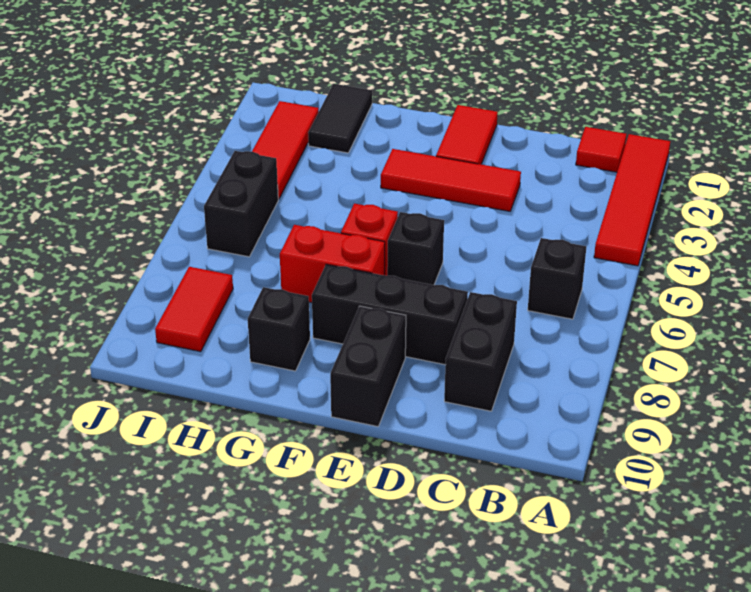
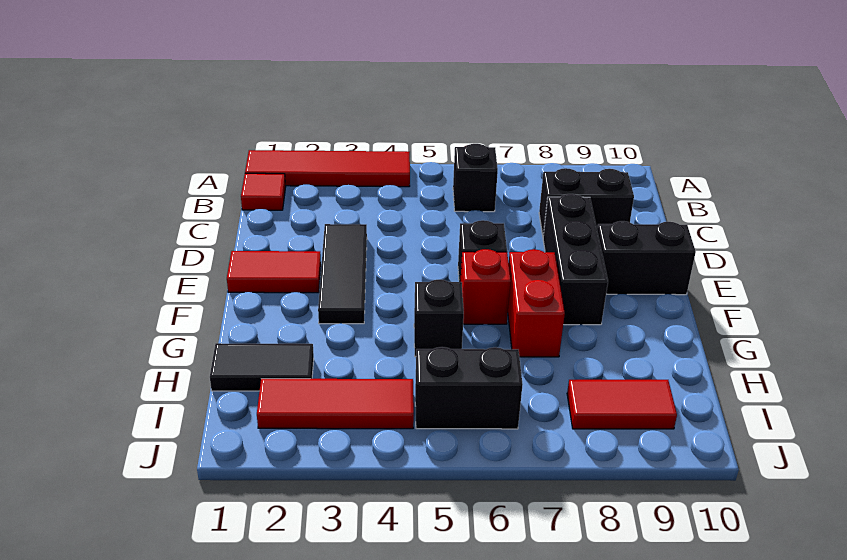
red tile D3:F3 level 1 -> black tile D3:F3 level 1
black brick G9 level 1 -> black brick G5 level 1

